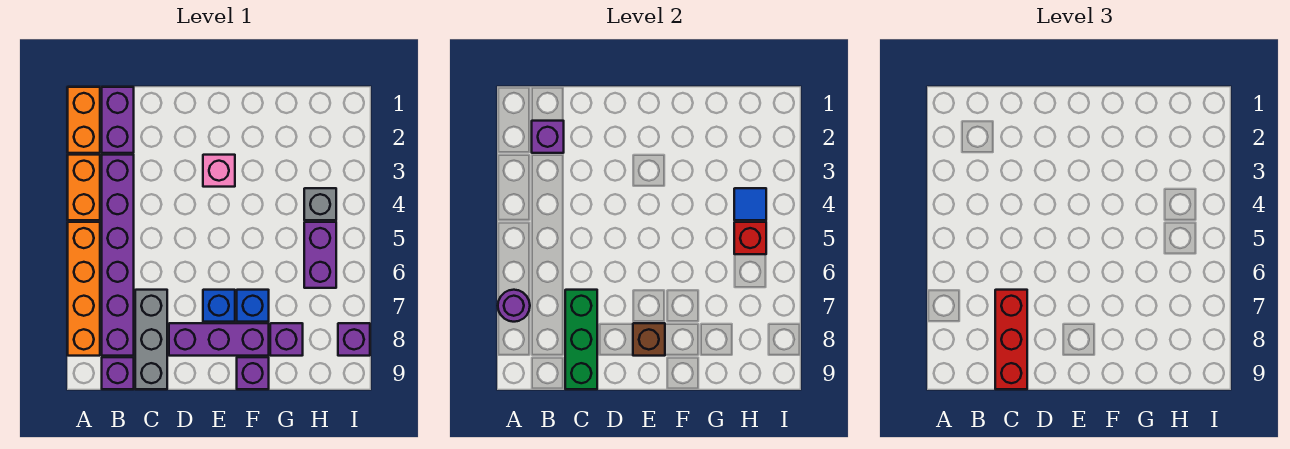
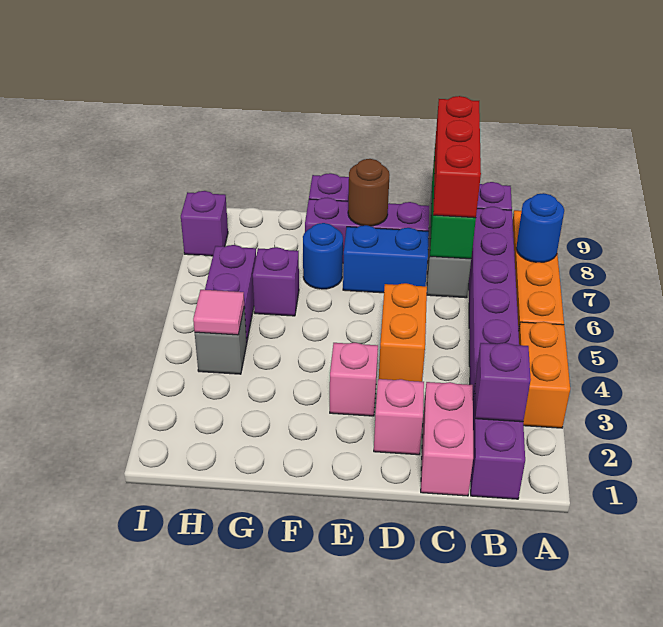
orange brick A1:A2 level 1 -> orange brick D4:D5 level 1
purple round brick A7 level 2 -> blue round brick A7 level 2
none -> pink brick C1:C2 level 1
none -> pink brick D2 level 1
blue brick E7 level 1 -> blue brick D7:E7 level 1
brown brick E8 level 2 -> brown round brick E8 level 2
blue brick F7 level 1 -> blue round brick F7 level 1
purple brick G8 level 1 -> purple brick G6 level 1
blue tile H4 level 2 -> pink tile H4 level 2
red brick H5 level 2 -> none

